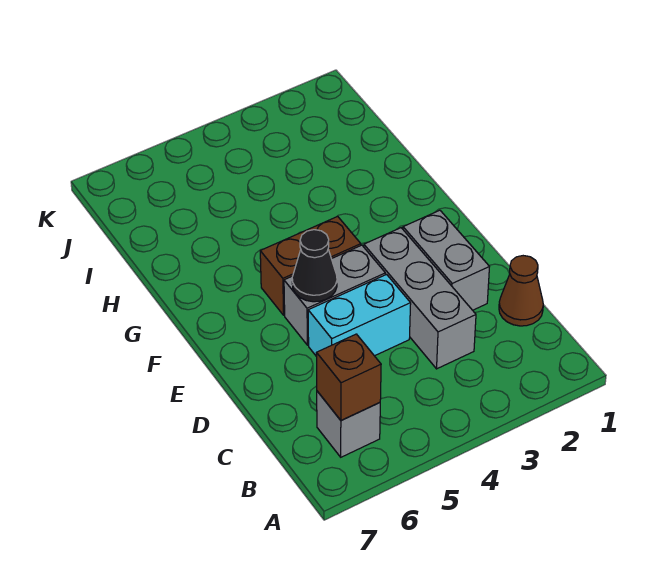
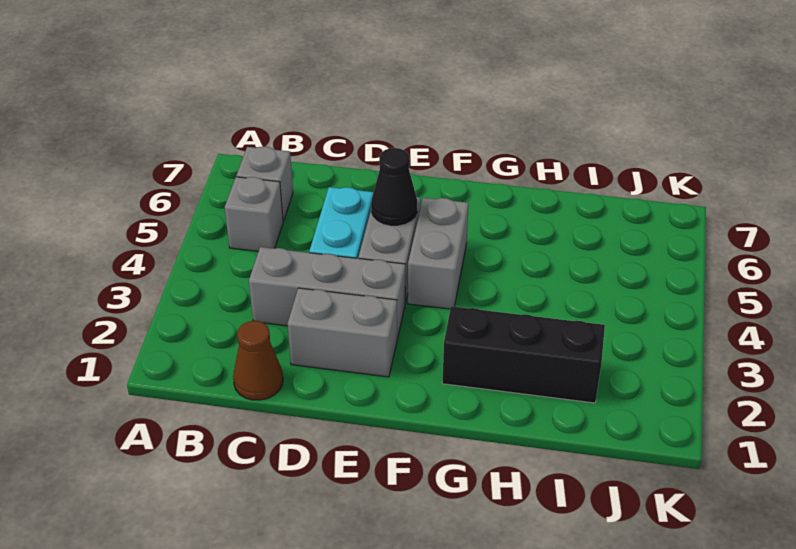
none -> grey brick B5 level 1
brown brick B6 level 2 -> none
brown brick F4:F5 level 1 -> grey brick F4:F5 level 1
none -> black brick G2:I2 level 1

